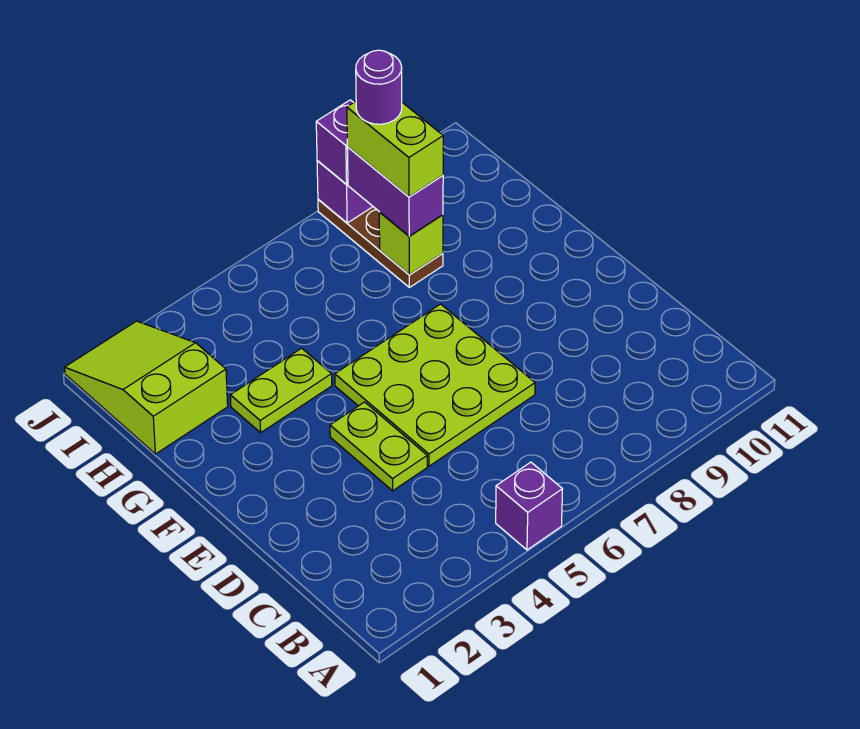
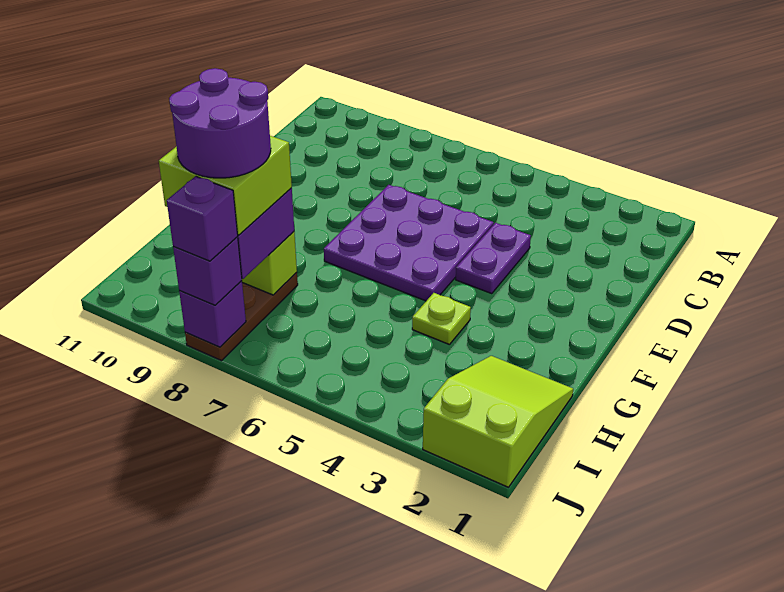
purple brick A5 level 1 -> purple brick J8 level 4
lime plate D4:E4 level 1 -> purple plate D4:E4 level 1
lime plate D5:F7 level 1 -> purple plate D5:F7 level 1
lime plate G3:G4 level 1 -> lime plate G4 level 1
lime slope H1:J2 level 1 top H -> lime slope H1:J2 level 1 top J
lime brick H8:I8 level 4 -> lime brick H8:I9 level 4
purple round brick I8 level 5 -> purple round brick H8:I9 level 5

